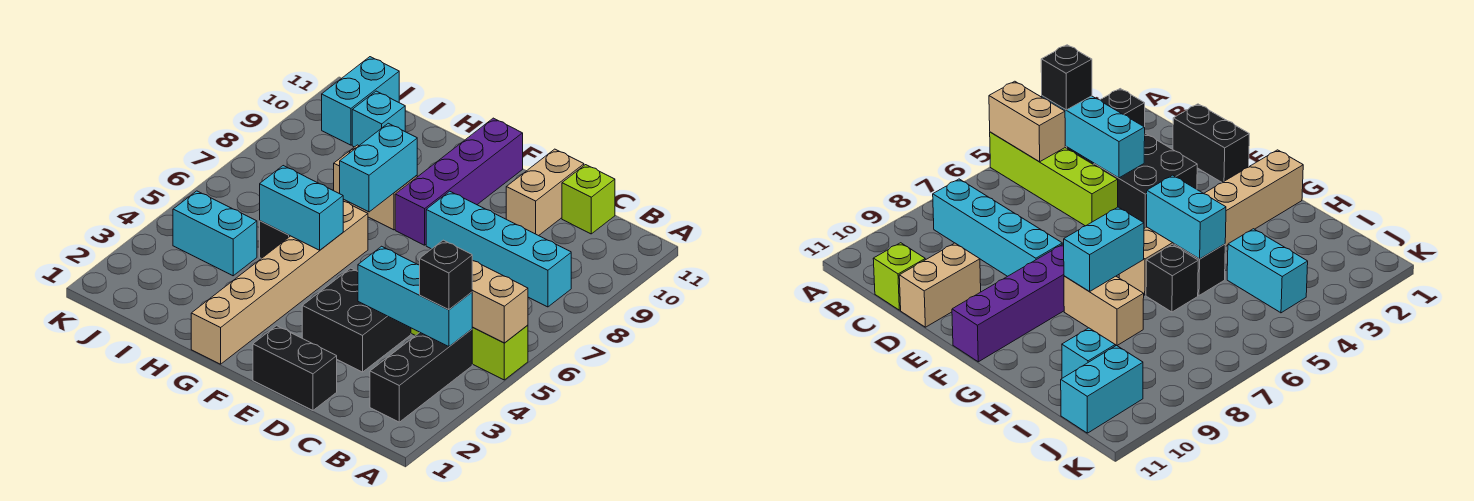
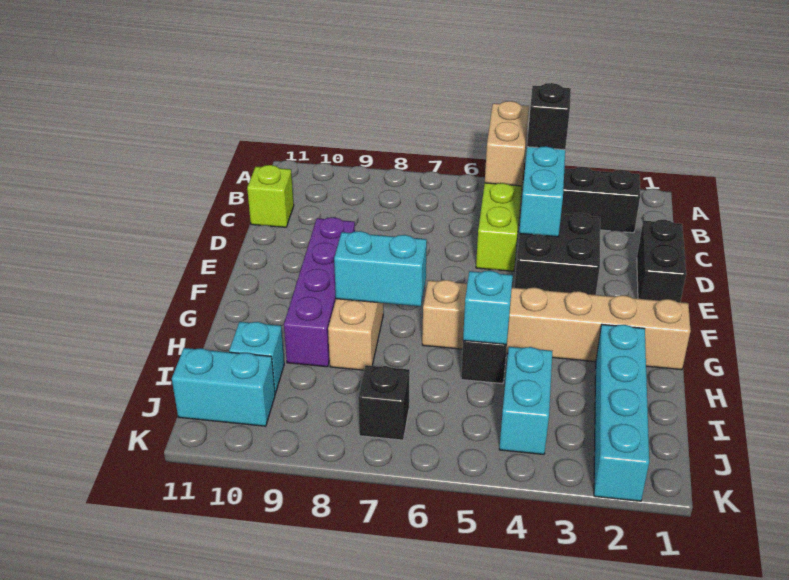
cyan brick B8:E8 level 1 -> cyan brick H2:K2 level 1
tan brick D10:D11 level 1 -> none
purple brick F8:F11 level 1 -> purple brick E9:H9 level 1
cyan brick G5:H5 level 2 -> cyan brick H5 level 2
black brick H6 level 1 -> black brick J7 level 1

